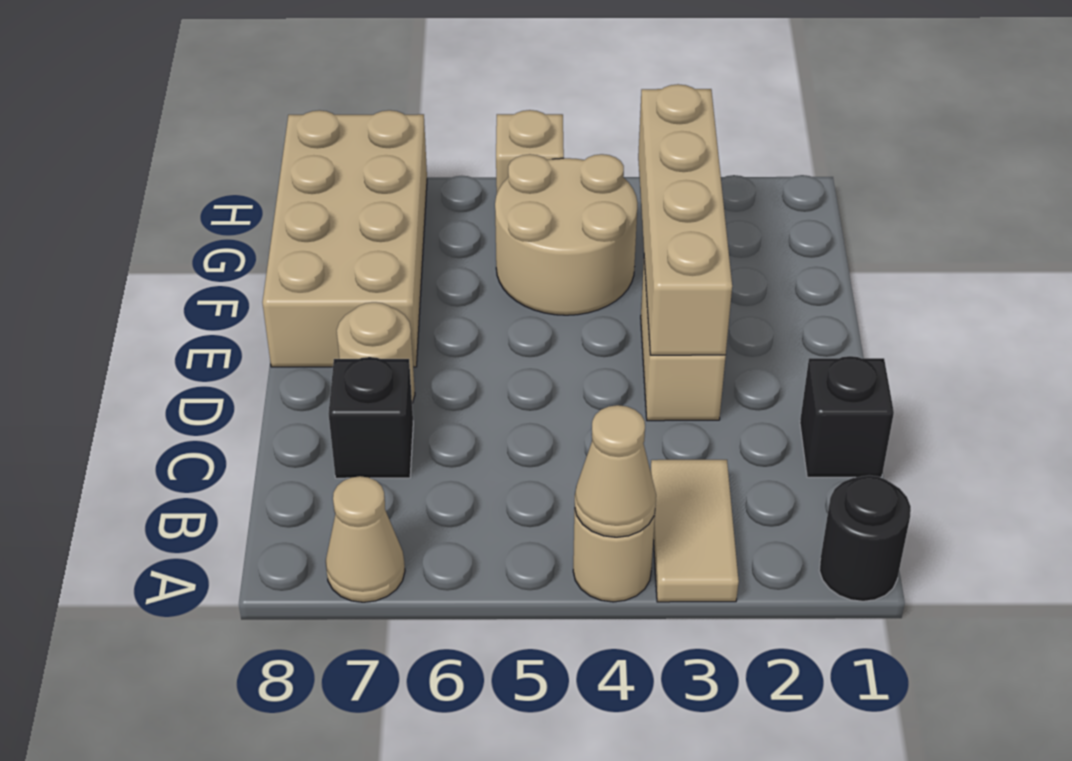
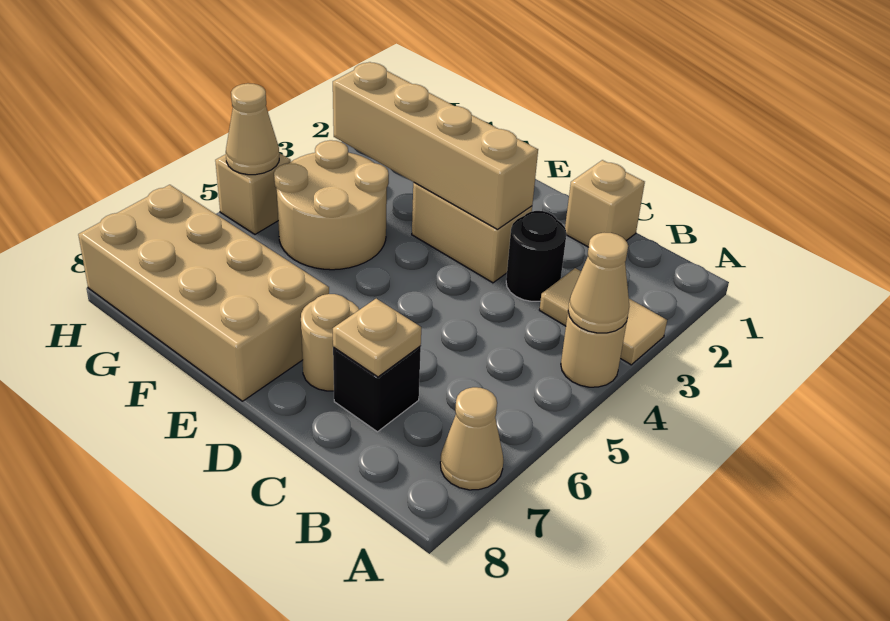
black round brick A1 level 1 -> black round brick C3 level 1
black brick C1 level 1 -> tan brick C1 level 1
none -> tan plate C7 level 2
none -> tan cone H5 level 2

